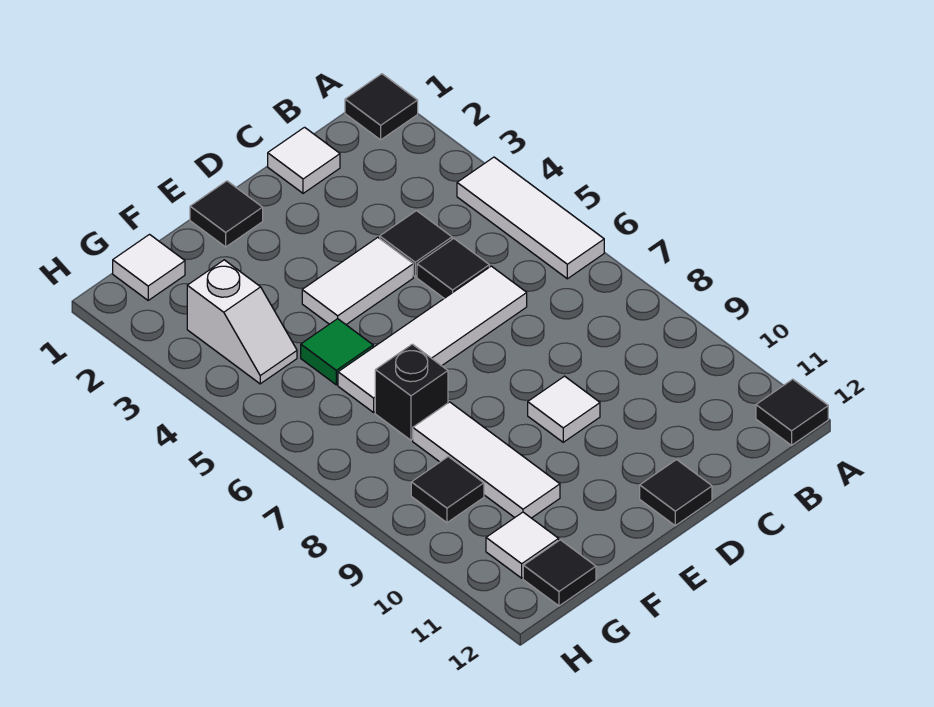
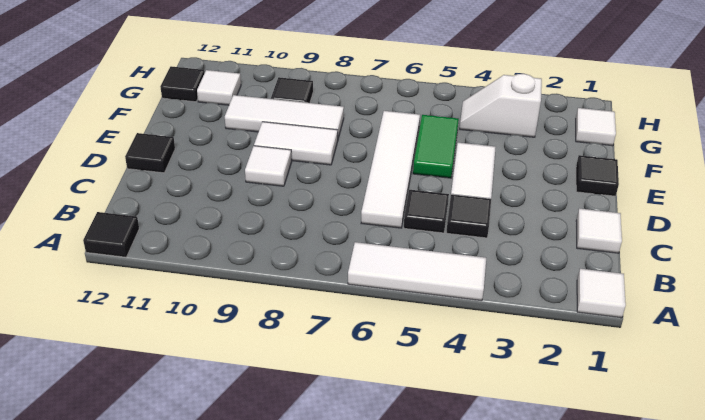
black tile A1 level 1 -> white tile A1 level 1
none -> white tile E8:E9 level 1
green tile F5 level 1 -> green tile E5:F5 level 1
black brick F7 level 1 -> none

